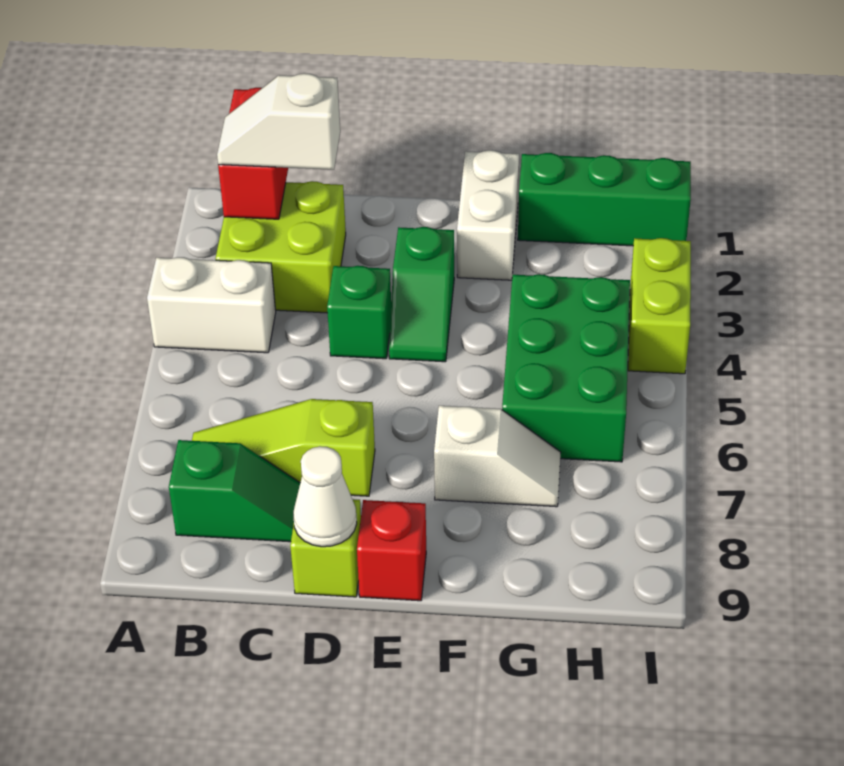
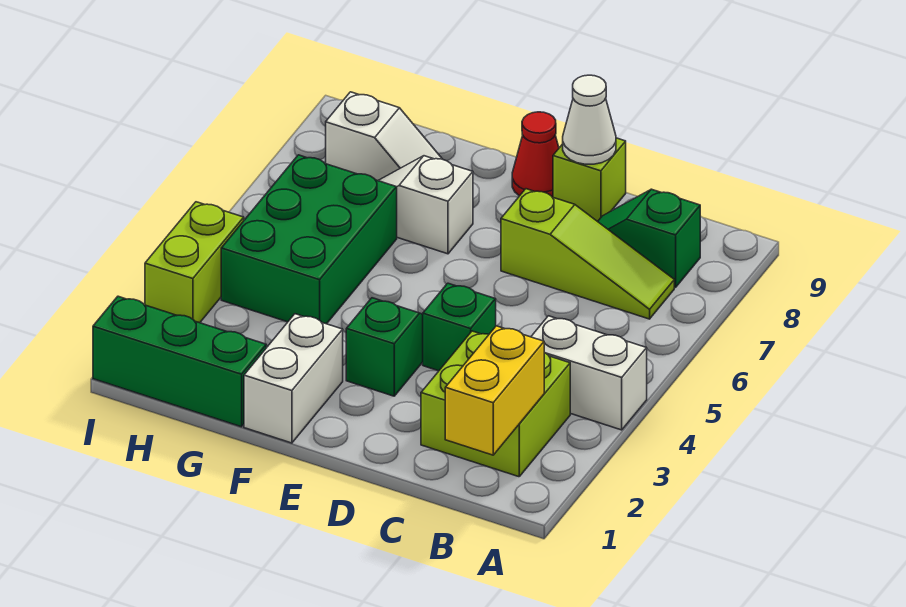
red brick B1:B2 level 2 -> yellow brick B1:B2 level 2
white slope B2:C2 level 3 top C -> white slope G8:H8 level 1 top H
red brick E9 level 1 -> red cone E9 level 1

